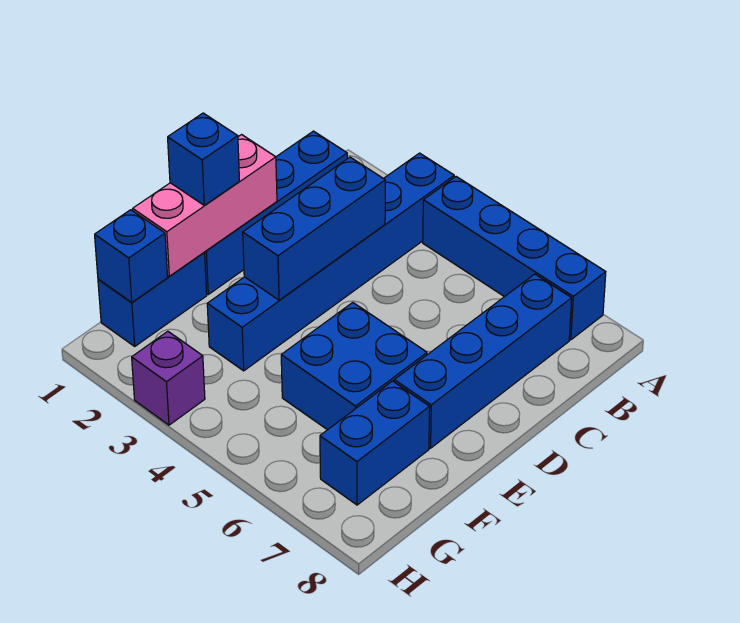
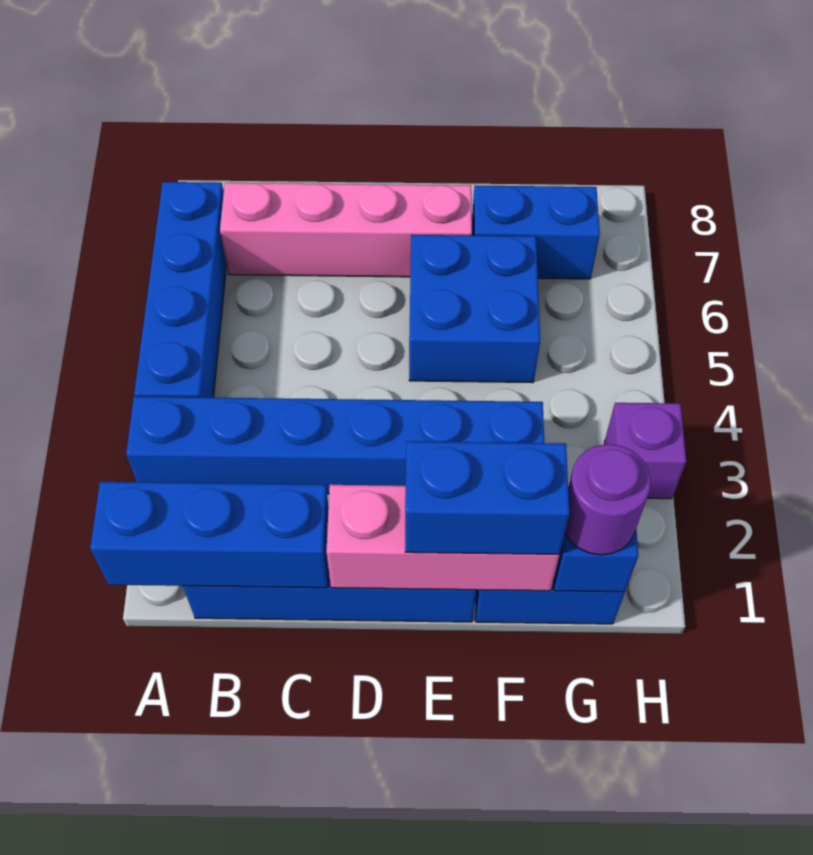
blue brick B7:E7 level 1 -> pink brick B7:E7 level 1
blue brick C3:E3 level 2 -> blue brick A1:C1 level 2
blue brick E1 level 3 -> blue brick E1:F1 level 3
none -> purple round brick G1 level 3

